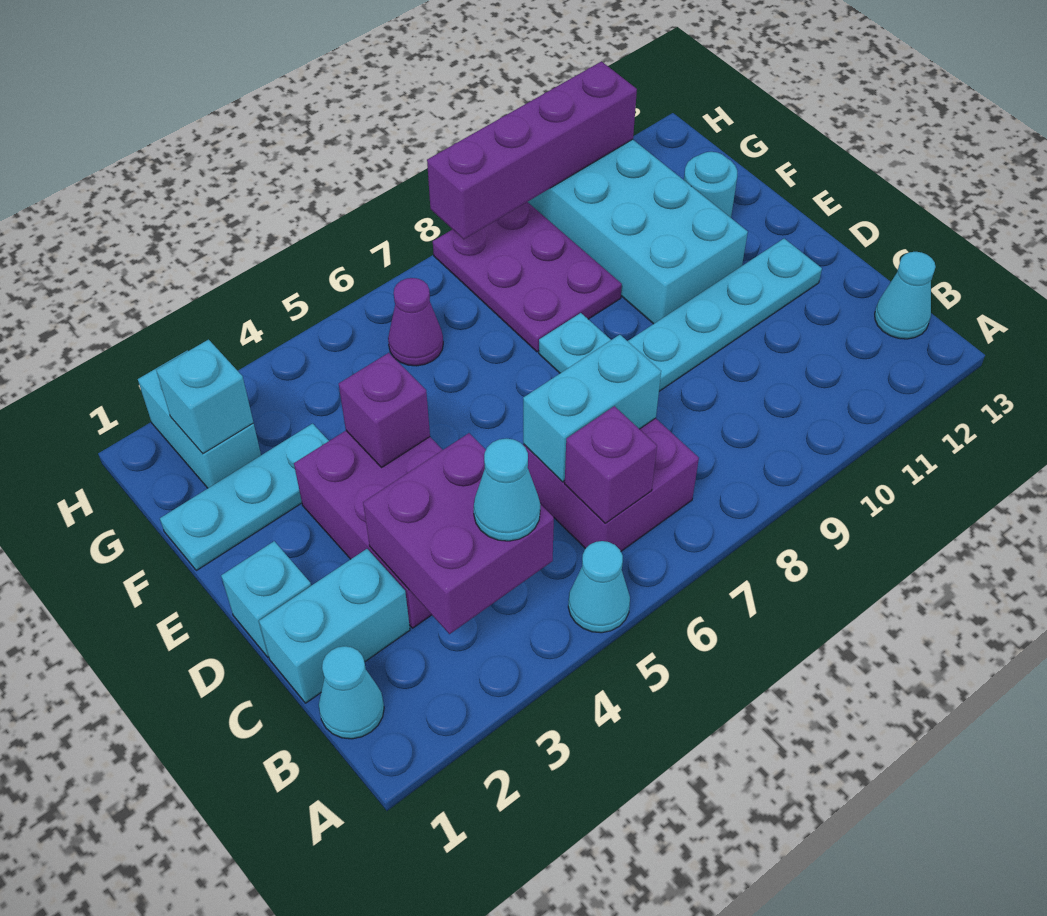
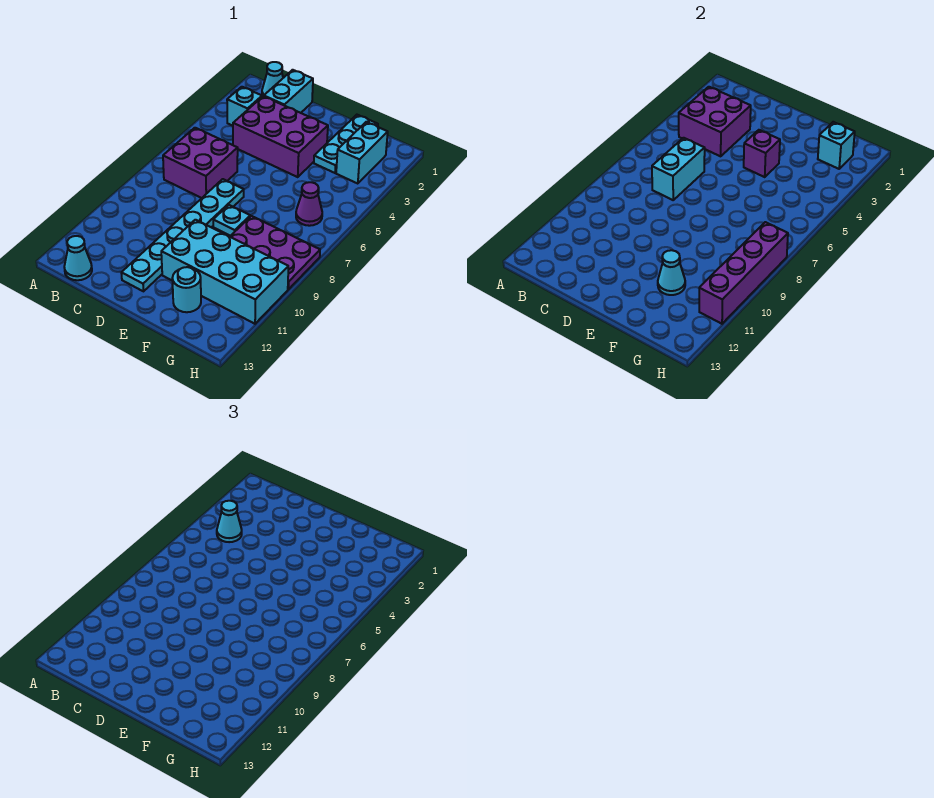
cyan cone A5 level 1 -> cyan cone F11 level 2
purple brick B6 level 2 -> none
cyan brick D1 level 1 -> cyan brick B3 level 1
cyan brick G2:H2 level 1 -> cyan brick G2:G3 level 1

